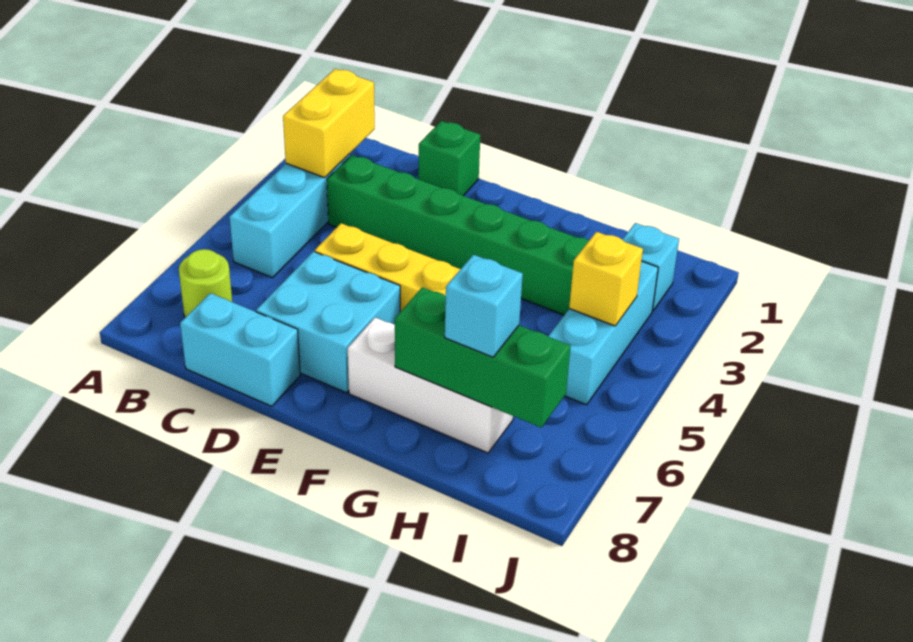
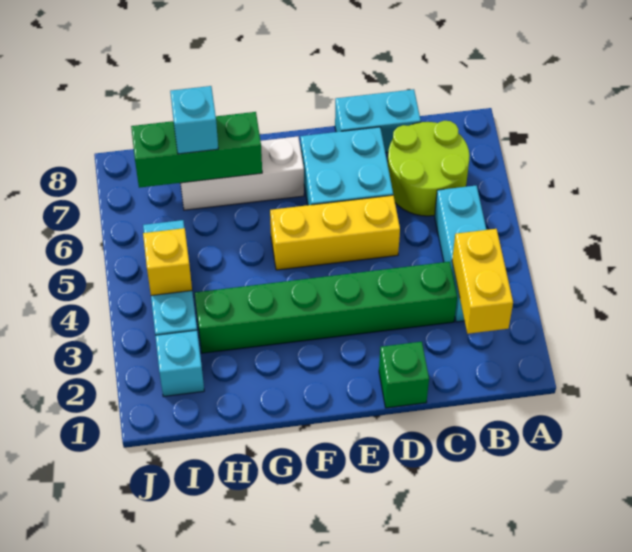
lime round brick B7 level 1 -> lime round brick B6:C7 level 1

